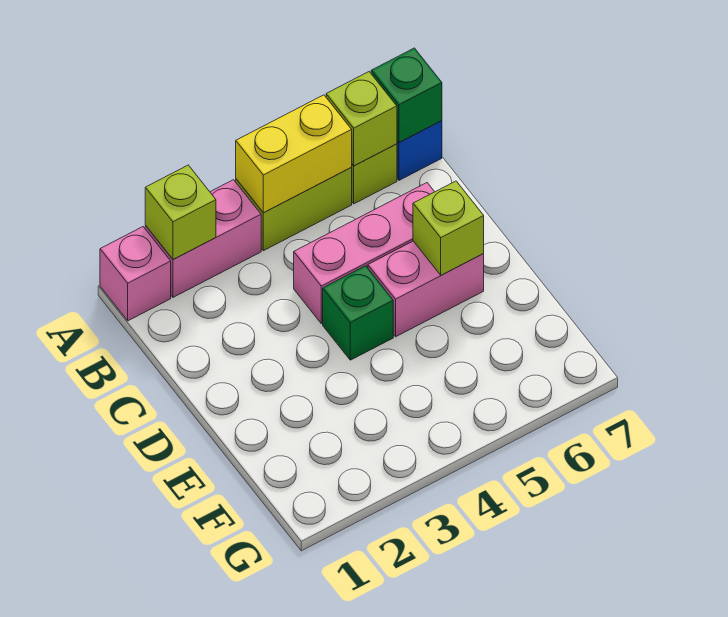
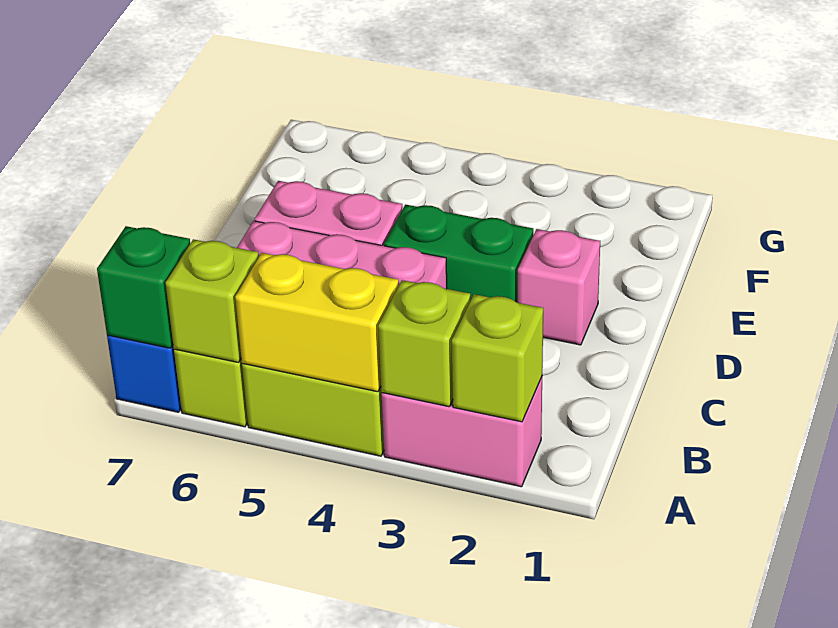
pink brick A1 level 1 -> pink brick D2 level 1
green brick D4 level 1 -> green brick D3:D4 level 1
lime brick D6 level 2 -> lime brick A3 level 2

